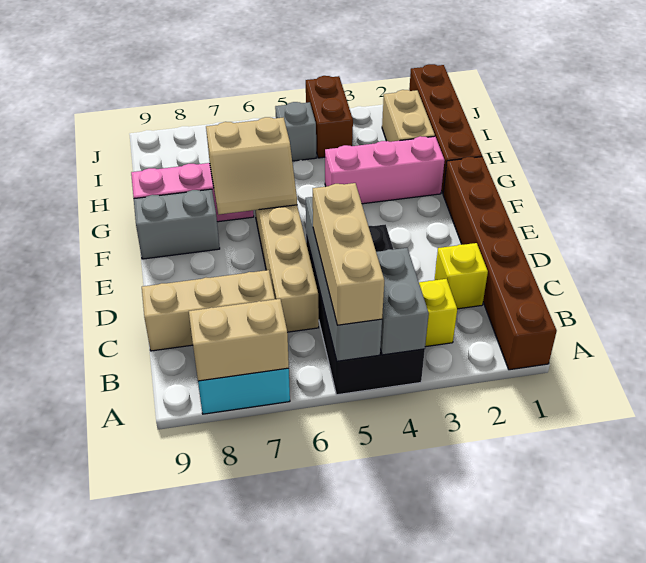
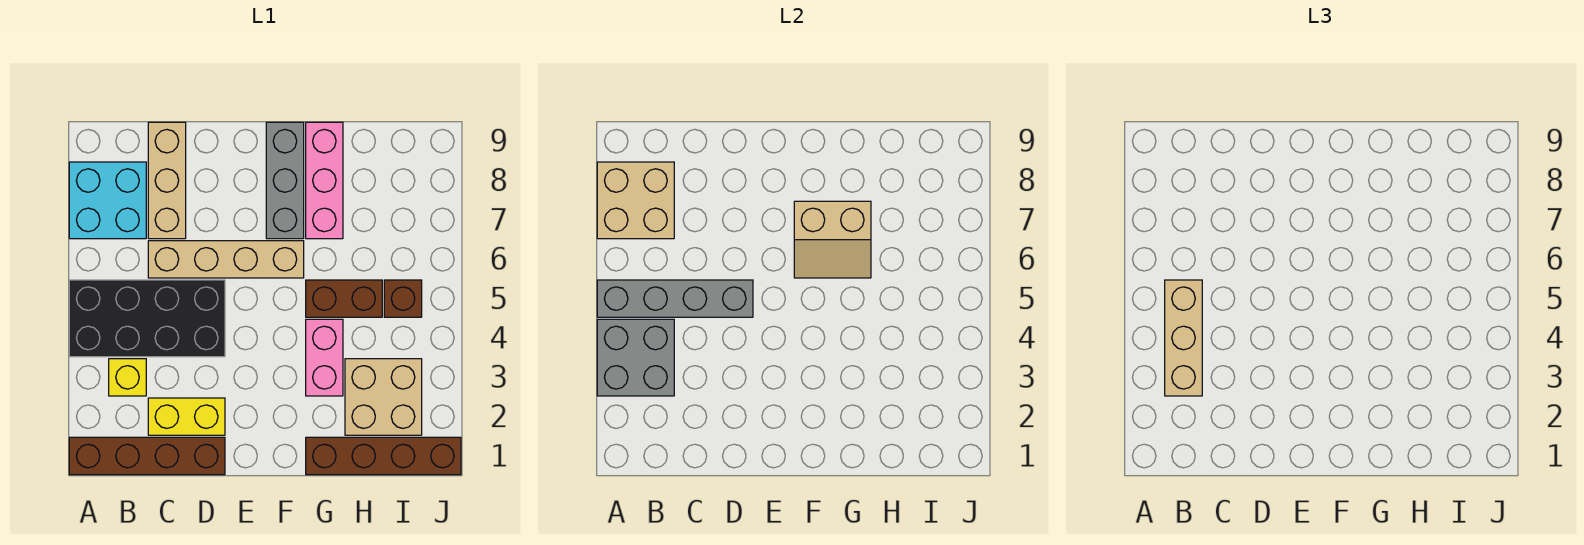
brown brick A1:F1 level 1 -> brown brick A1:D1 level 1
grey brick A4:B4 level 2 -> grey brick A3:B4 level 2
tan brick A5:C5 level 3 -> tan brick B3:B5 level 3
tan brick A7:A8 level 2 -> tan brick A7:B8 level 2
yellow brick C2 level 1 -> yellow brick C2:D2 level 1
tan slope F6:G7 level 2 top G -> tan slope F6:G7 level 2 top 7
grey brick F8:F9 level 1 -> grey brick F7:F9 level 1
pink brick G2:G4 level 1 -> pink brick G3:G4 level 1
tan brick H2:I2 level 1 -> tan brick H2:I3 level 1
brown brick I4:J4 level 1 -> brown brick G5:H5 level 1
grey brick I5 level 1 -> brown brick I5 level 1

